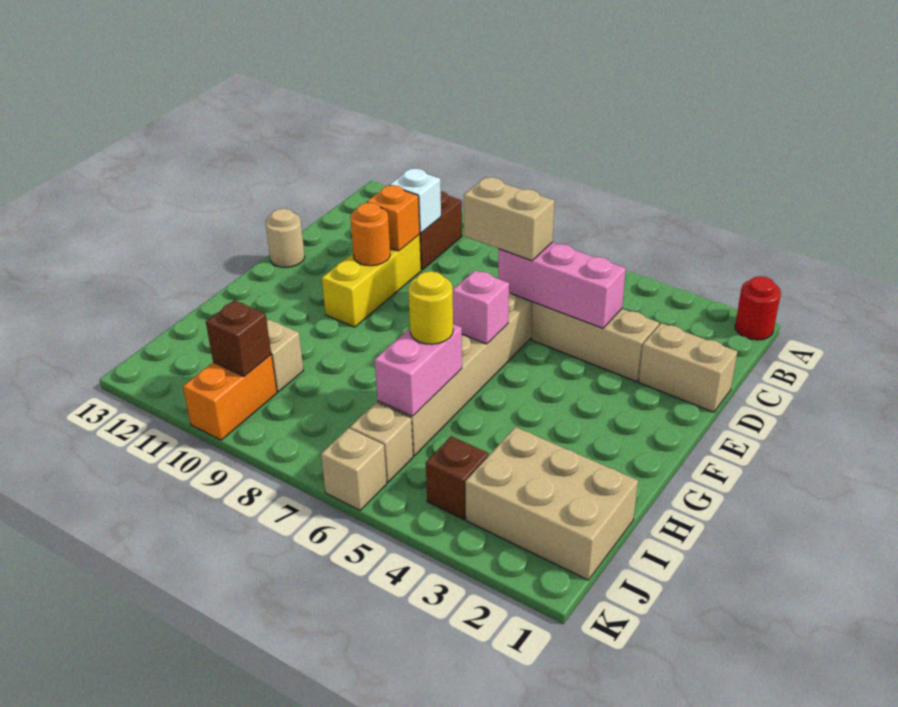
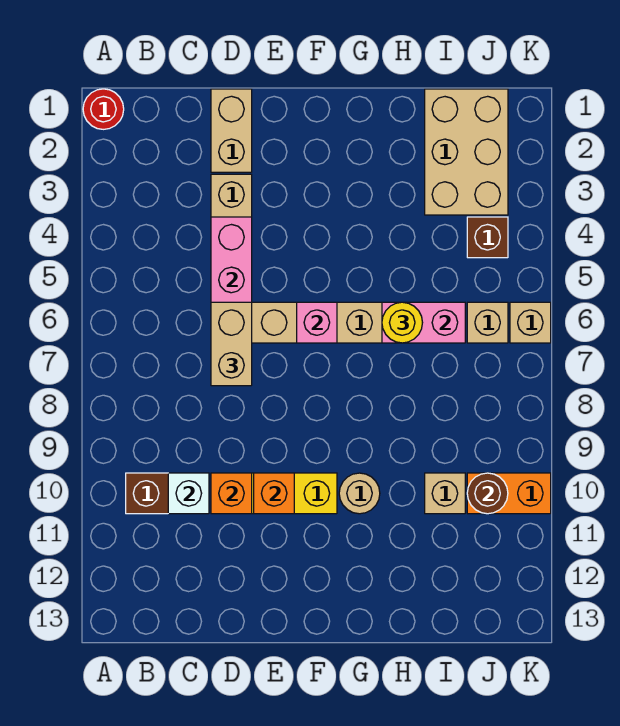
orange round brick E10 level 2 -> orange brick E10 level 2
tan round brick E13 level 1 -> tan round brick G10 level 1
brown brick J10 level 2 -> brown round brick J10 level 2

